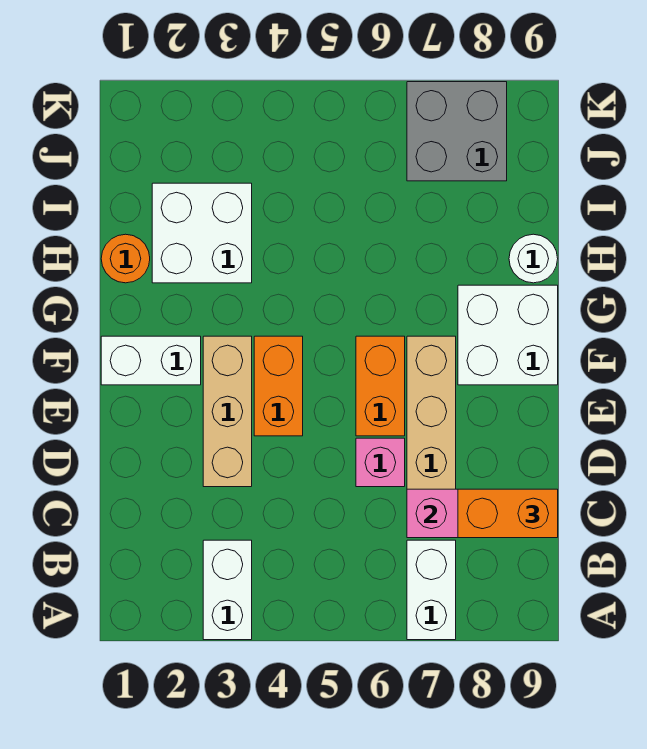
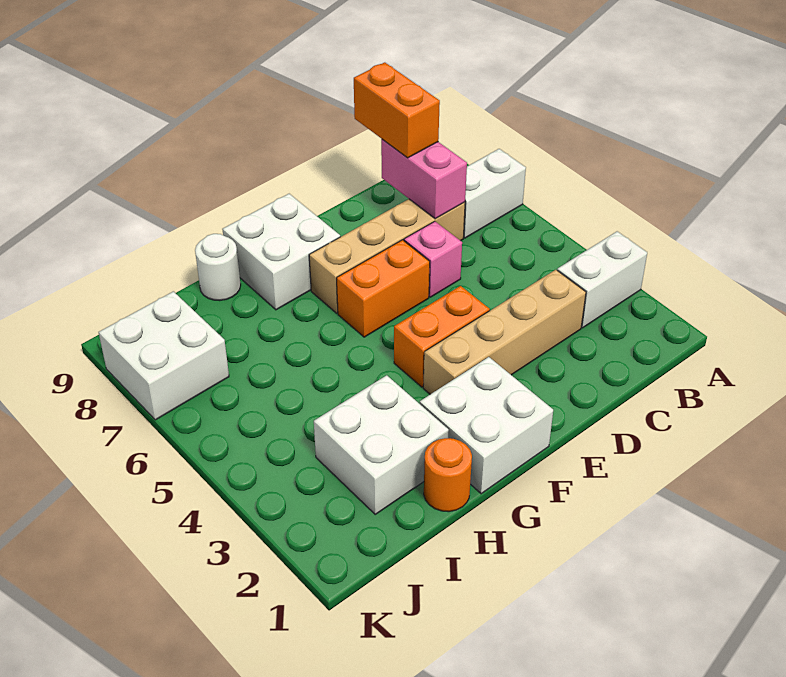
tan brick D3:F3 level 1 -> tan brick C3:F3 level 1
white brick F1:F2 level 1 -> white brick F1:G2 level 1
grey brick J7:K8 level 1 -> white brick J7:K8 level 1

